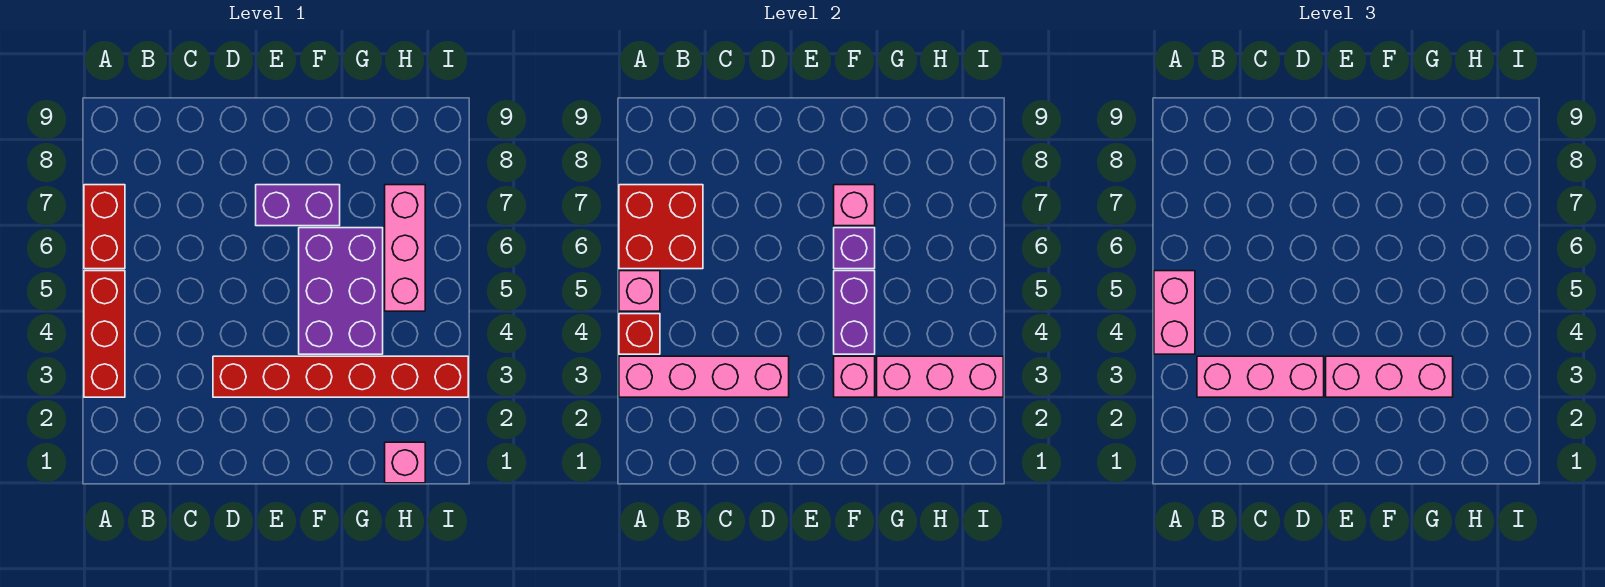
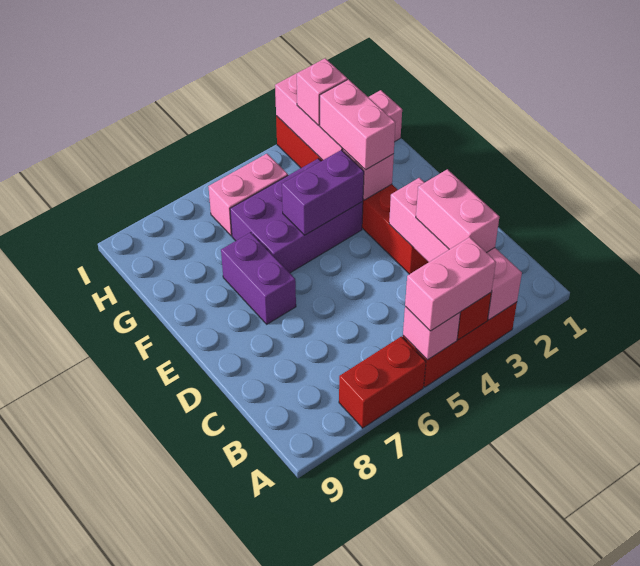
red brick A6:B7 level 2 -> none
pink brick B3:D3 level 3 -> pink brick B3:C3 level 3
pink brick E3:G3 level 3 -> pink brick F3:G3 level 3
purple brick F6 level 2 -> none
pink brick F7 level 2 -> pink brick H3 level 3
pink brick H5:H7 level 1 -> pink brick H5:H6 level 1

